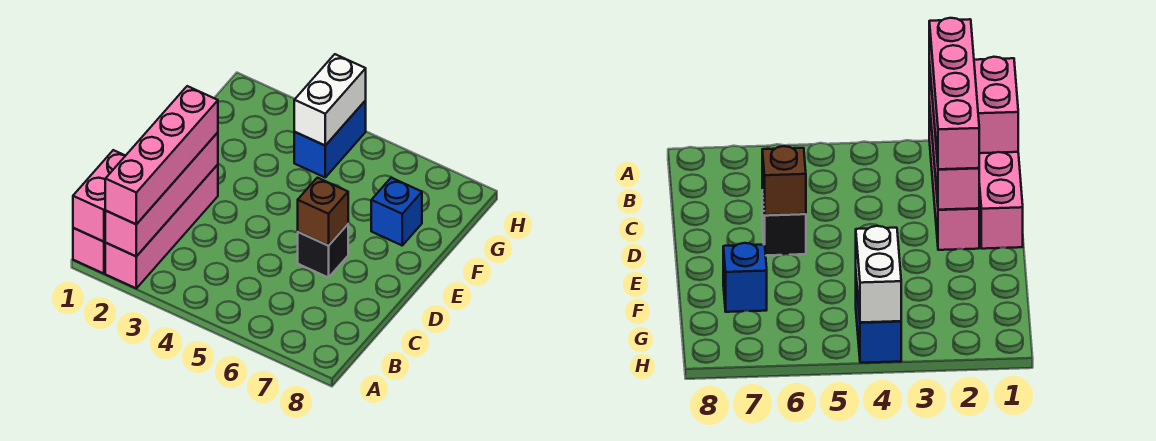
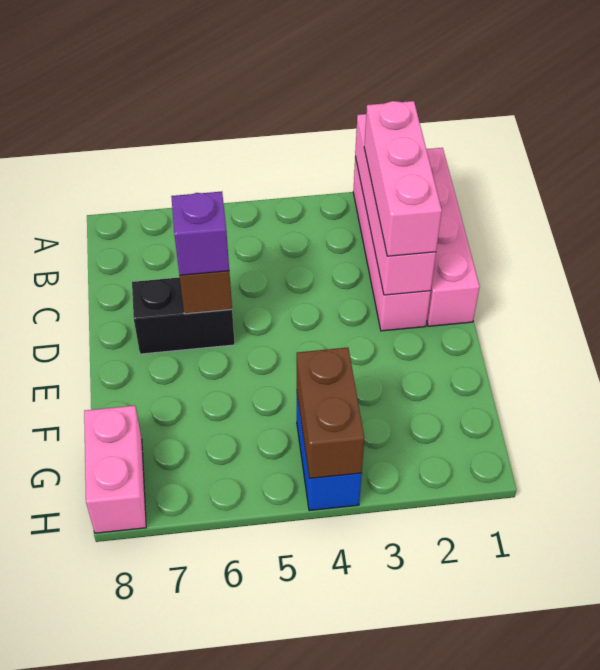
pink brick A1:B1 level 2 -> pink brick G8:H8 level 1
pink brick A2:D2 level 3 -> pink brick B2:D2 level 3
black brick D6 level 1 -> black brick D6:D7 level 1
none -> purple brick D6 level 3
blue brick F7 level 1 -> none
white brick G4:H4 level 2 -> brown brick G4:H4 level 2

